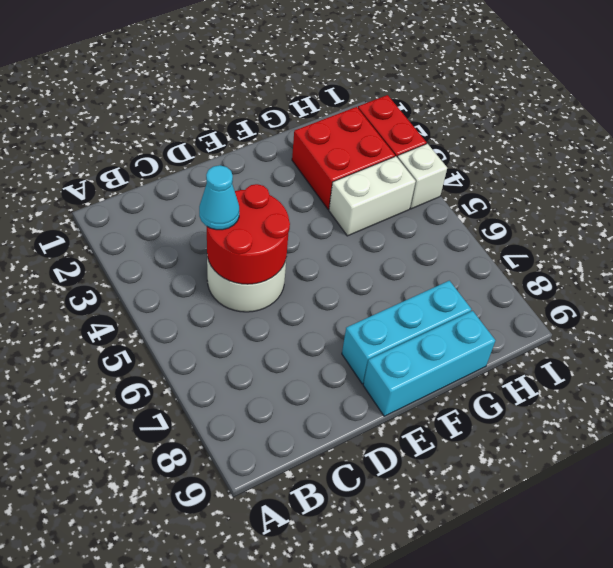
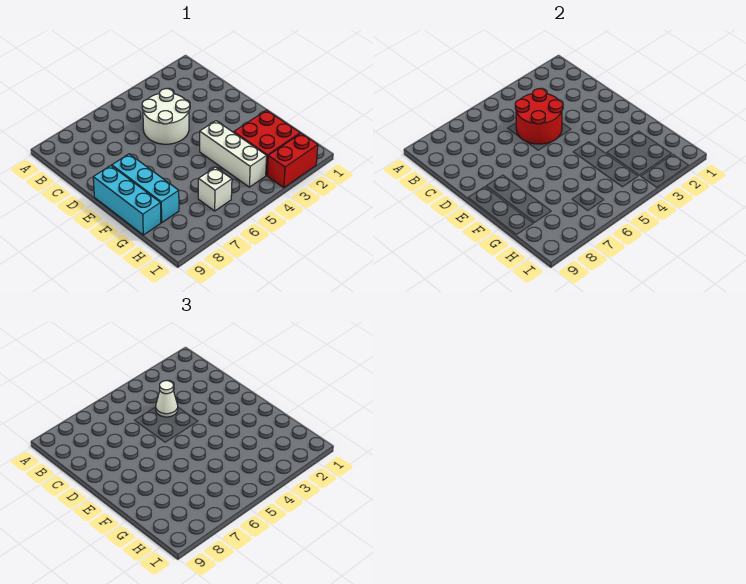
cyan cone C4 level 3 -> white cone C4 level 3
white brick G4:H4 level 1 -> white brick F4:H4 level 1
white brick I4 level 1 -> white brick H6 level 1

